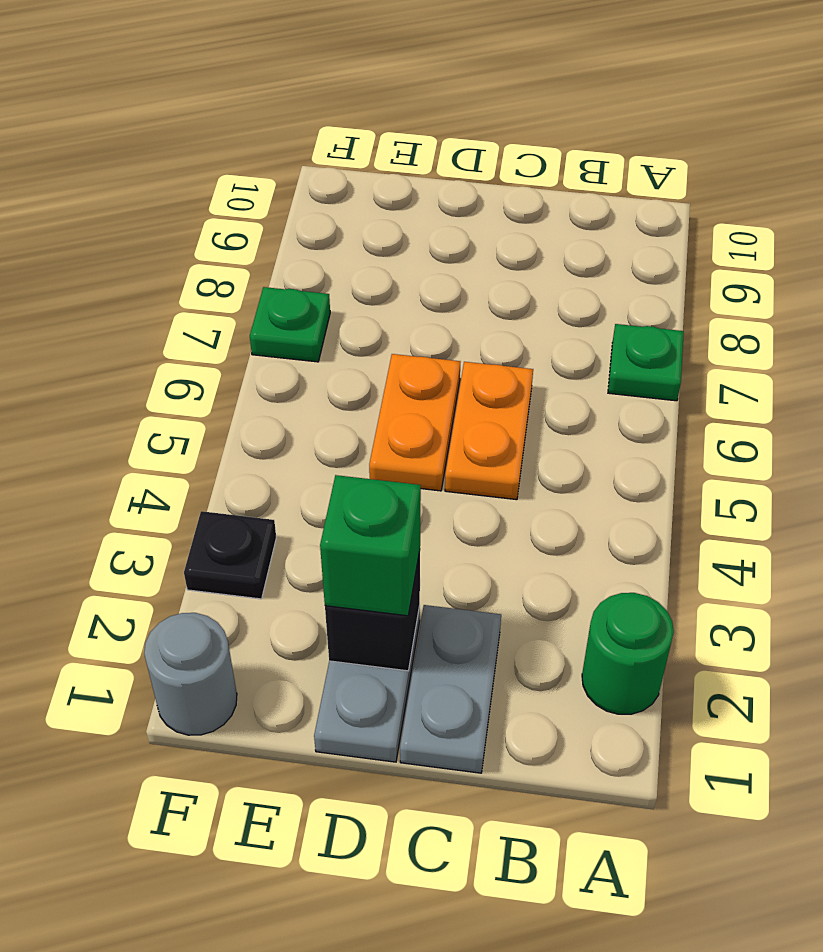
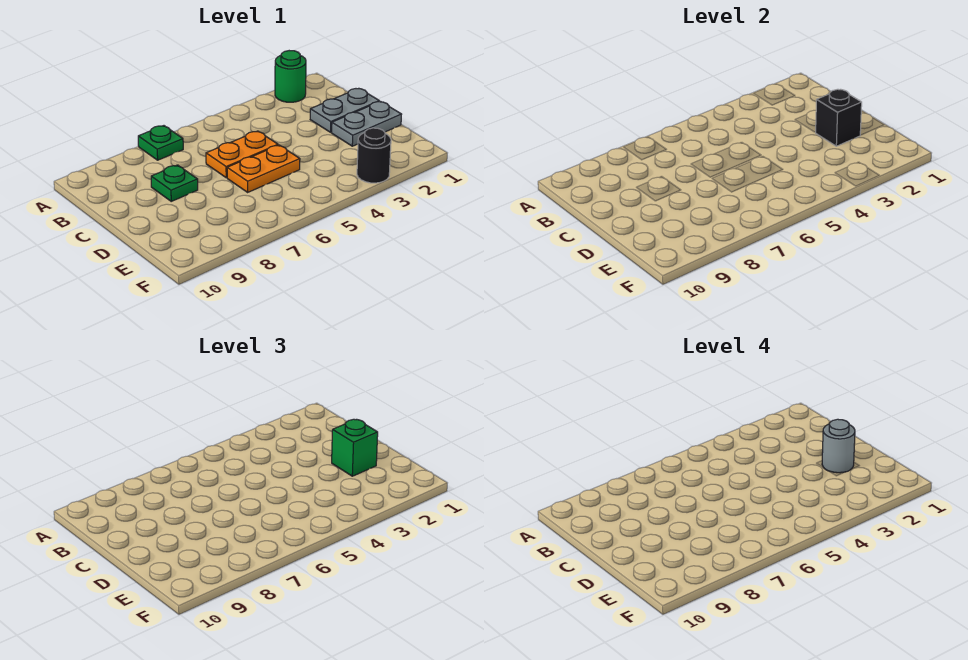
grey round brick F1 level 1 -> grey round brick D2 level 4
black plate F3 level 1 -> black round brick F3 level 1
green plate F7 level 1 -> green plate C8 level 1

